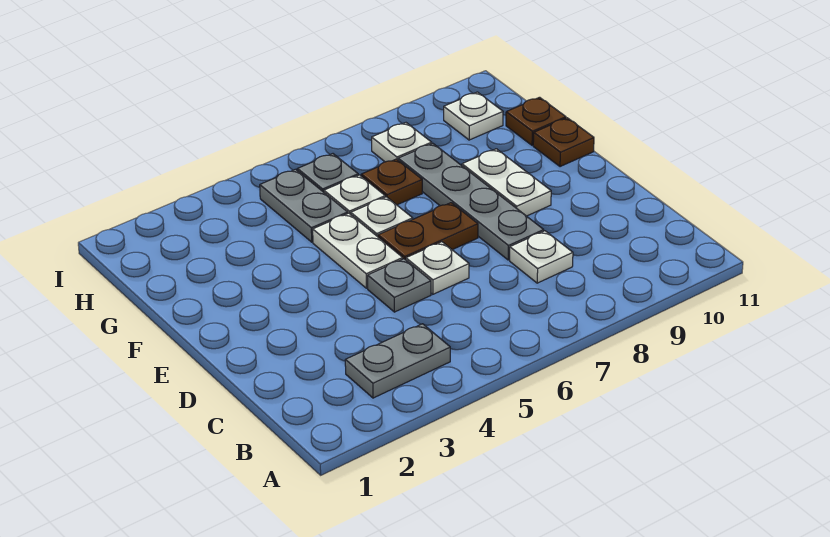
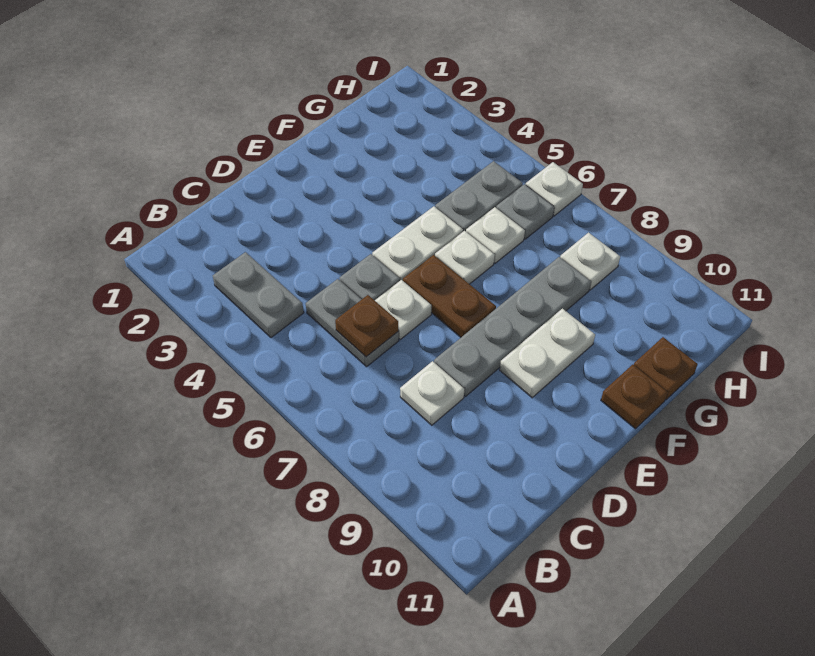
none -> grey plate C5:C6 level 1
brown plate G7 level 1 -> brown plate C6 level 2
white plate H10 level 1 -> white plate I6 level 1

